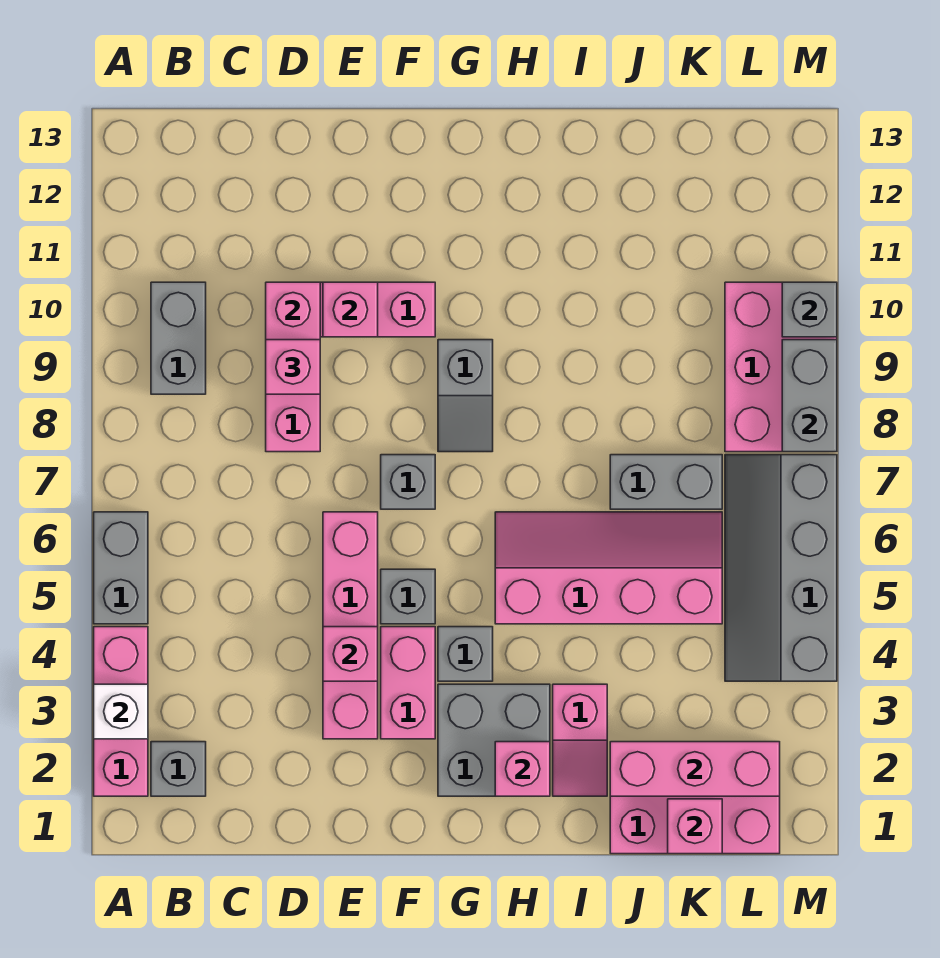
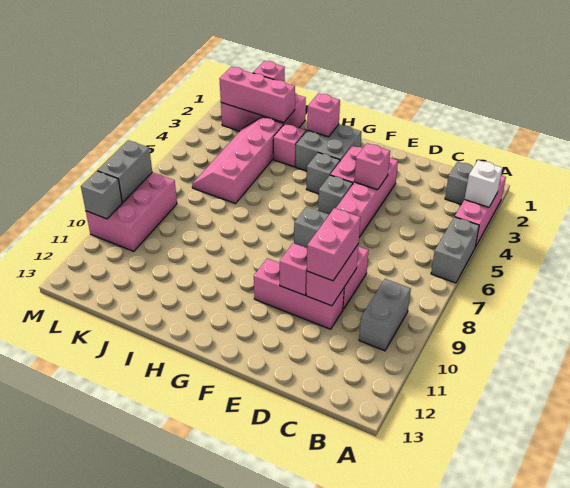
pink brick D9 level 3 -> pink brick D9:D10 level 3
grey slope G8:G9 level 1 top 9 -> none
pink slope H5:K6 level 1 top 5 -> pink slope J3:K6 level 1 top J
grey brick J7:K7 level 1 -> none
grey slope L4:M7 level 1 top M -> none

